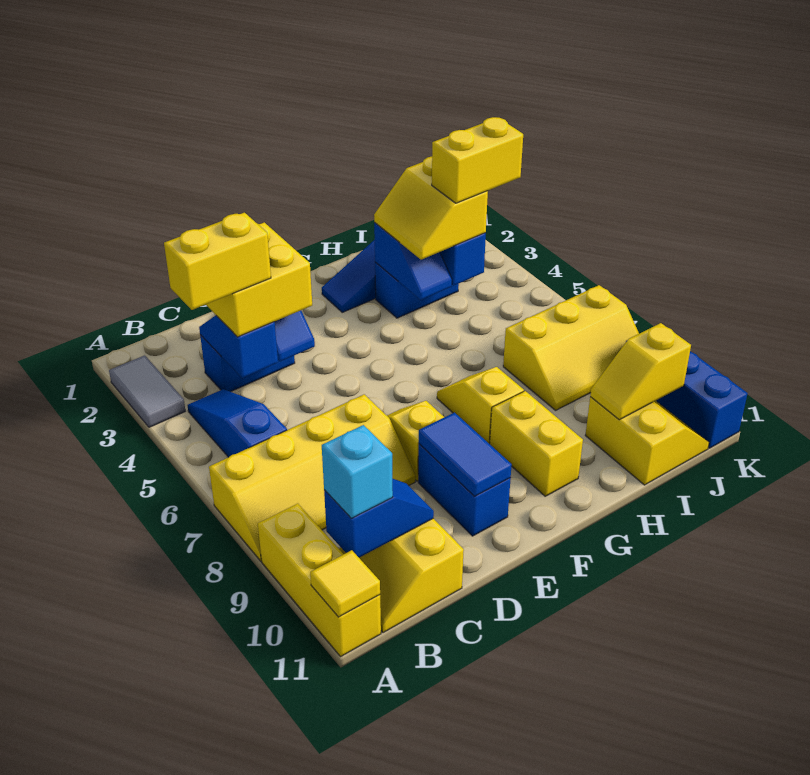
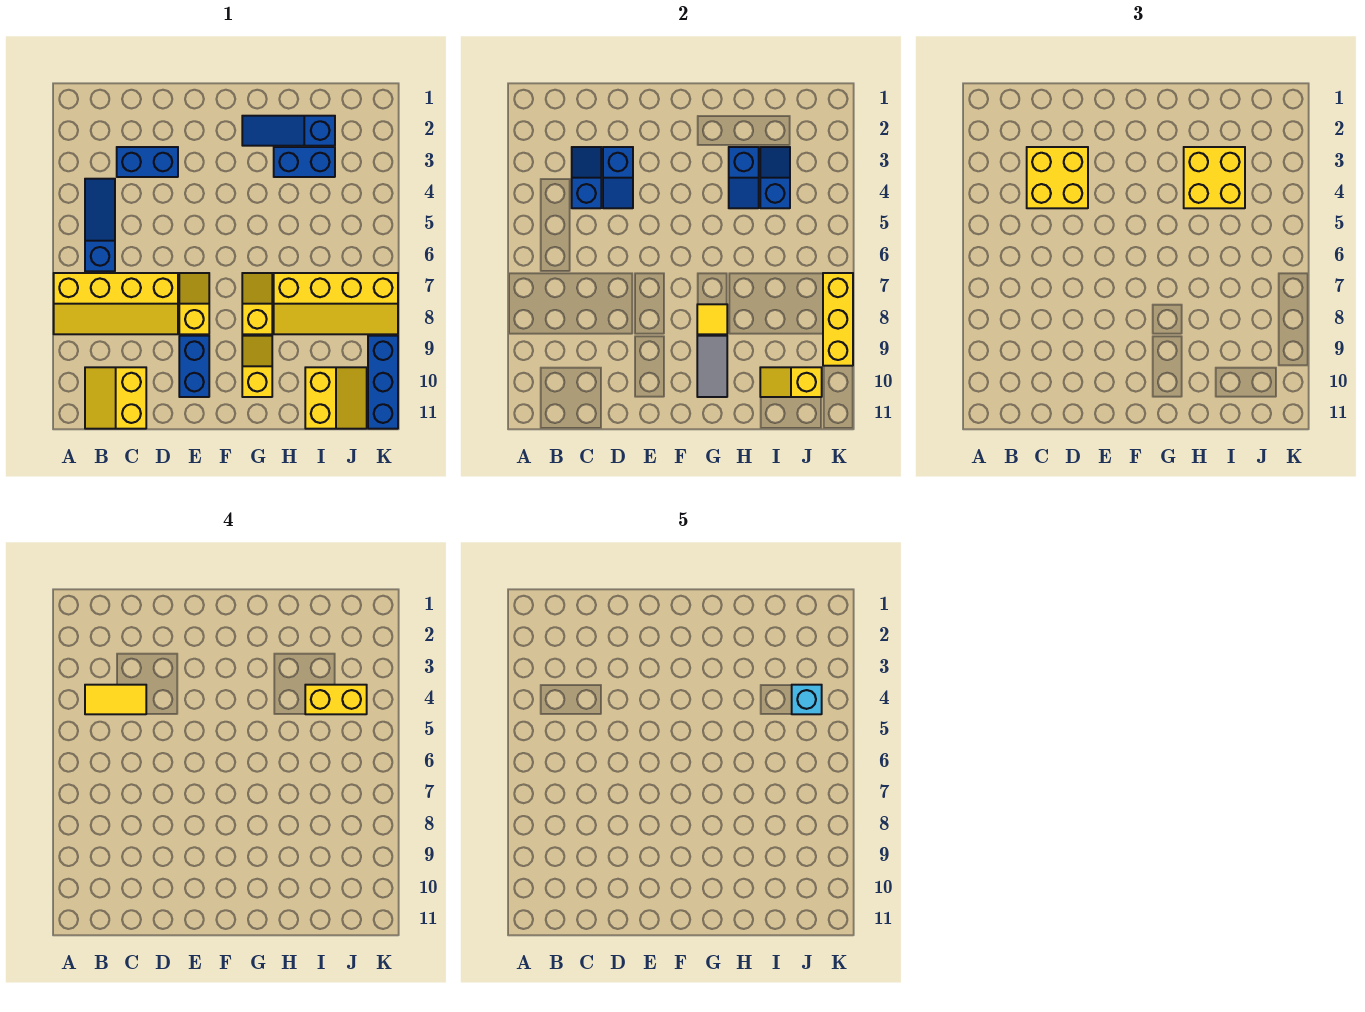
grey tile A2:A3 level 1 -> grey tile G9:G10 level 2
yellow brick A9:A11 level 1 -> yellow brick K7:K9 level 2
yellow tile A11 level 2 -> yellow tile G8 level 2
yellow brick B4:C4 level 4 -> yellow tile B4:C4 level 4
blue slope B10:C10 level 2 top B -> none
cyan brick B10 level 3 -> cyan brick J4 level 5
blue tile E9:E10 level 2 -> none
yellow brick G9:G10 level 1 -> yellow slope G9:G10 level 1 top 10
yellow slope H3:I4 level 3 top I -> yellow brick H3:I4 level 3
yellow slope I7:K8 level 1 top 7 -> yellow slope H7:K8 level 1 top 7

